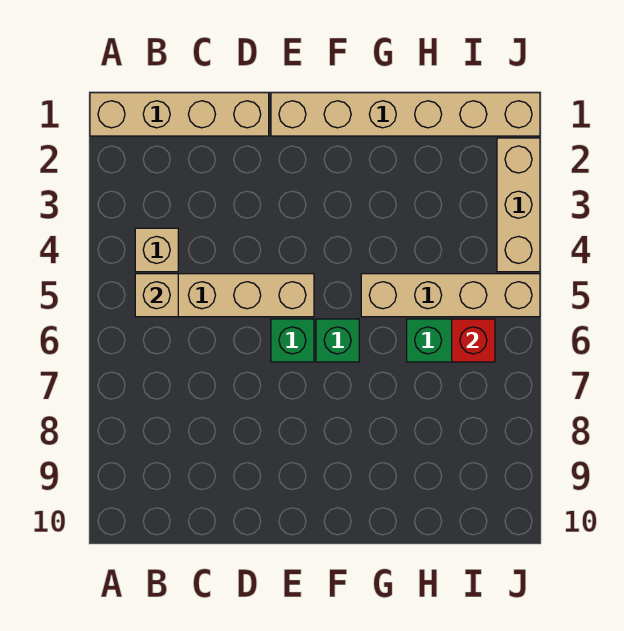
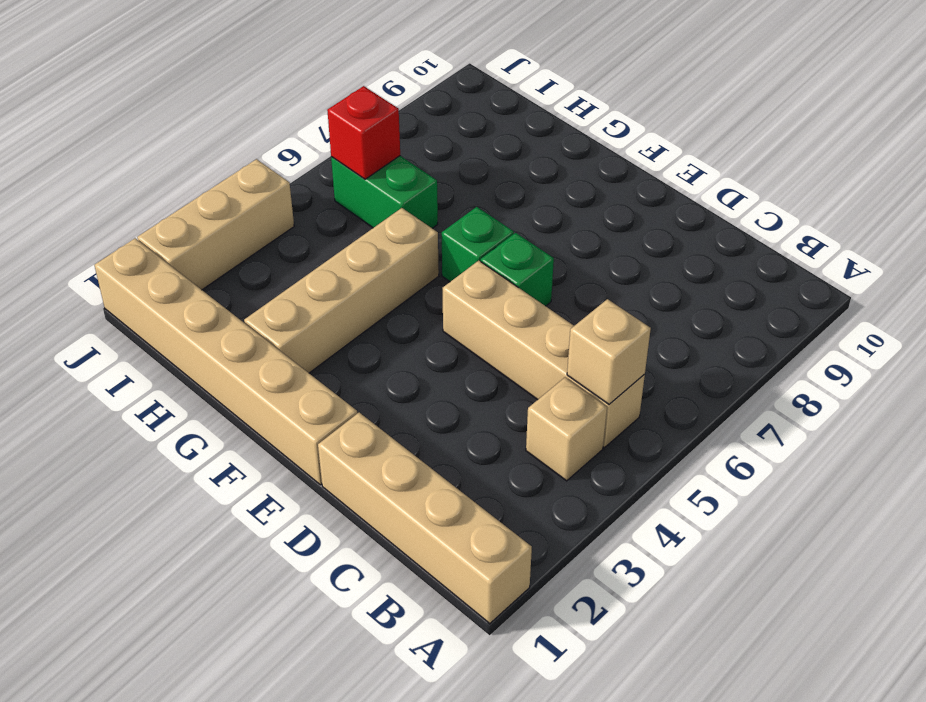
tan brick G5:J5 level 1 -> tan brick G2:G5 level 1

